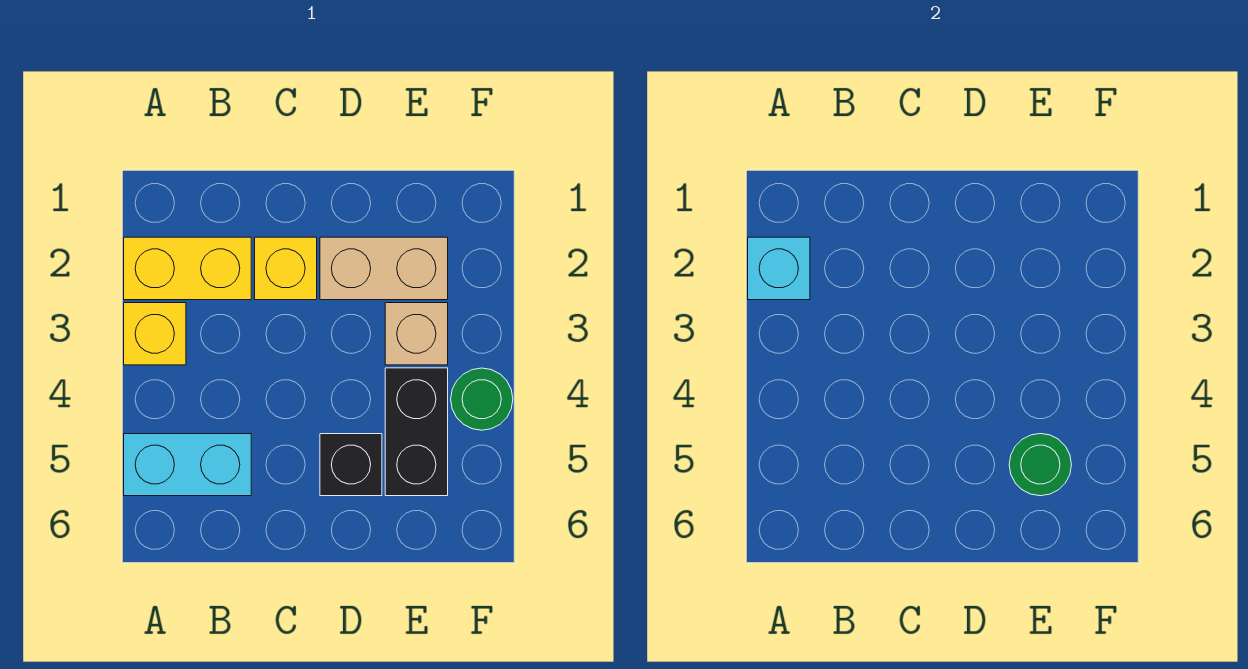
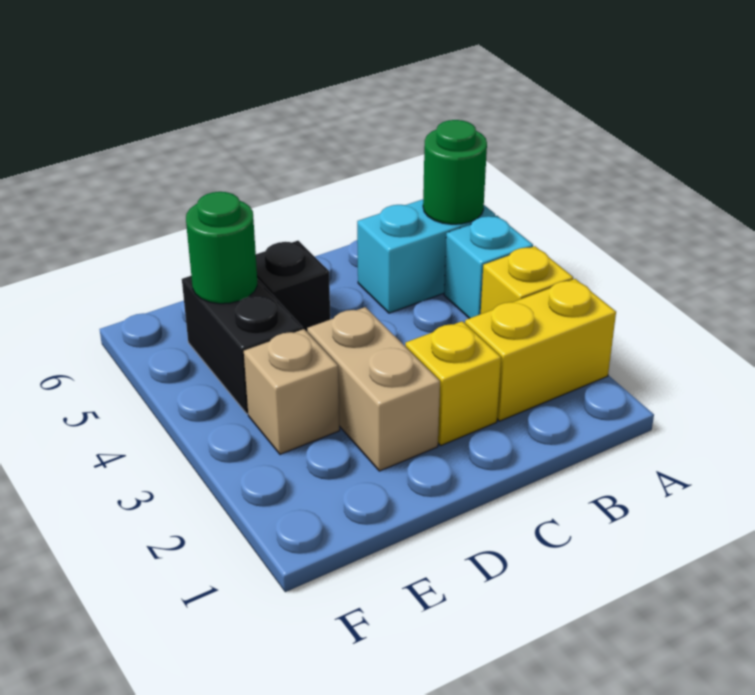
cyan brick A2 level 2 -> cyan brick A4 level 1
tan brick D2:E2 level 1 -> tan brick D2:D3 level 1
green round brick F4 level 1 -> green round brick A5 level 2

